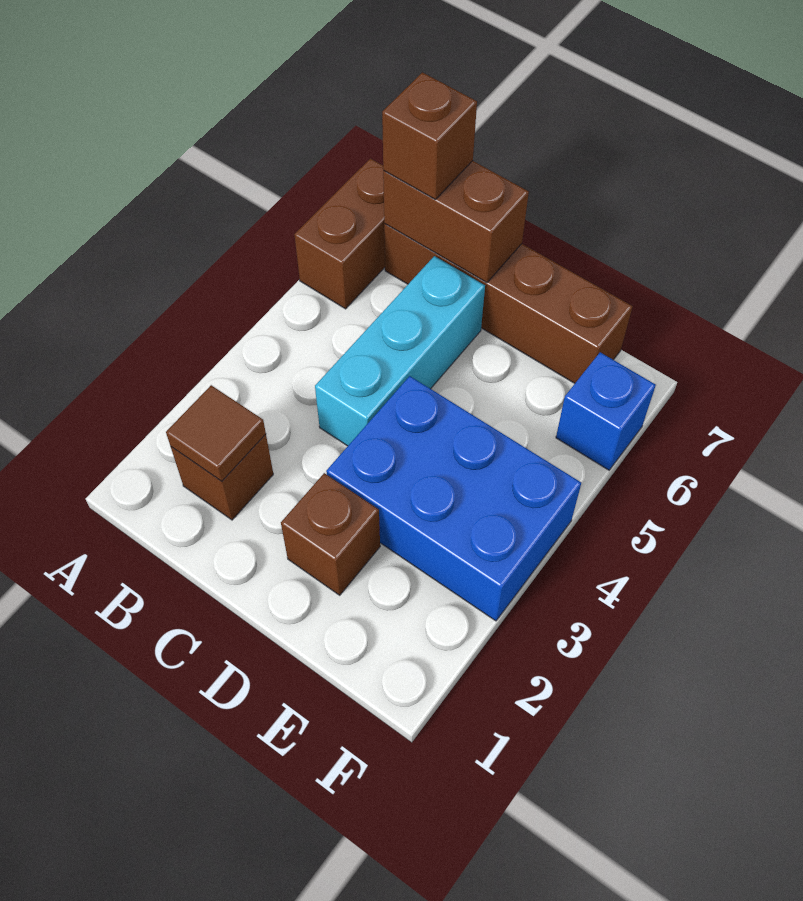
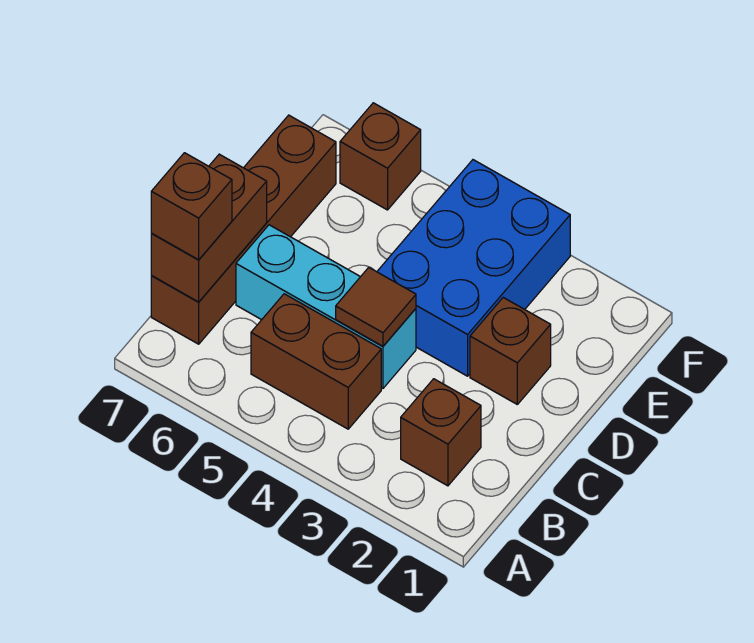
brown brick A6:A7 level 1 -> brown brick B4:B5 level 1
brown tile B2 level 2 -> brown tile C4 level 2
blue brick F6 level 1 -> brown brick F6 level 1

